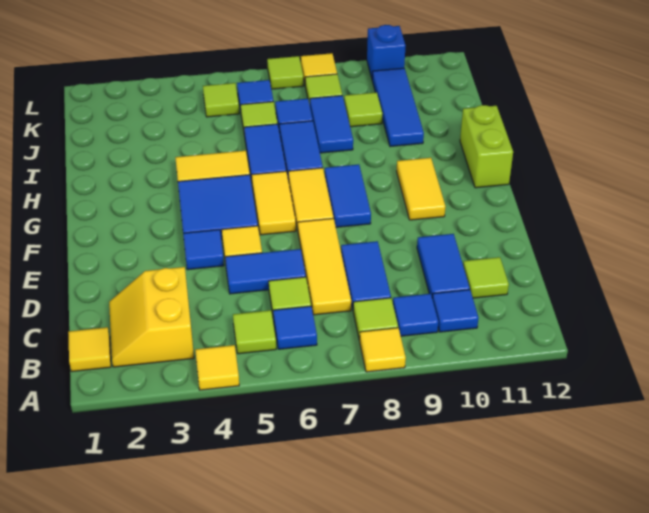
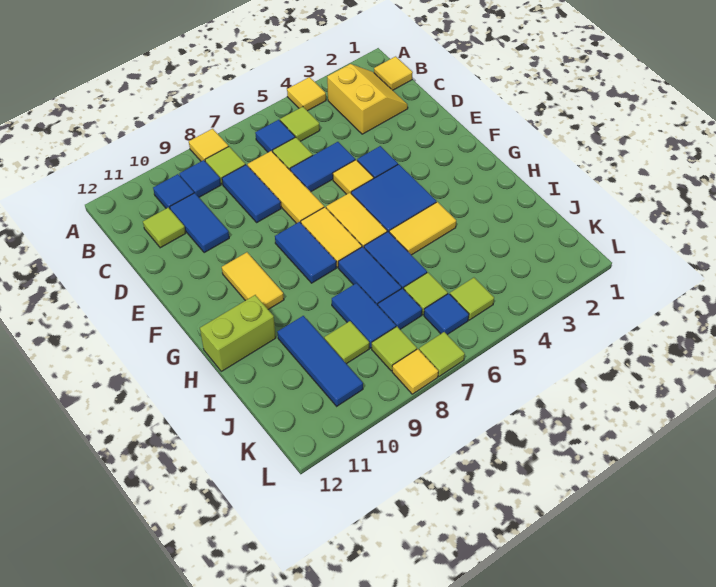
lime brick G12:H12 level 1 -> lime brick H11:H12 level 1
blue brick L10 level 1 -> none

